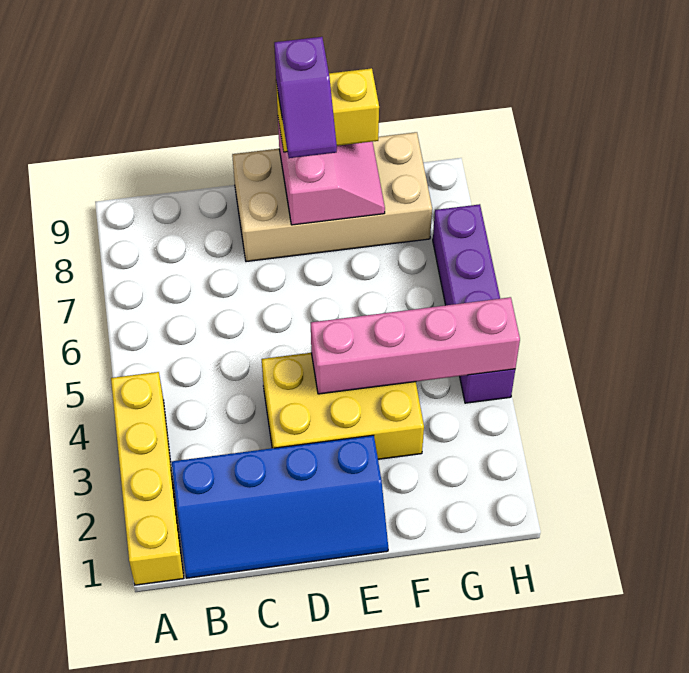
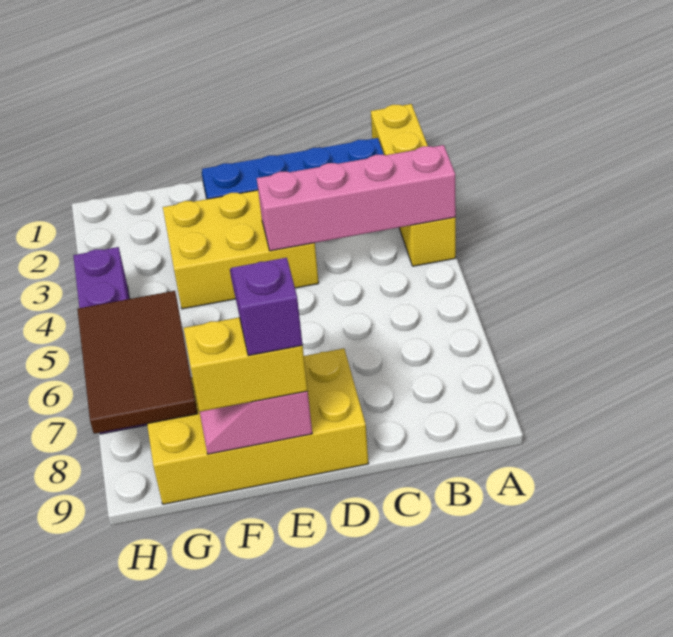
tan brick D8:G9 level 1 -> yellow brick D8:G9 level 1
pink brick E4:H4 level 2 -> pink brick A4:D4 level 2
none -> brown tile G6:H8 level 2

